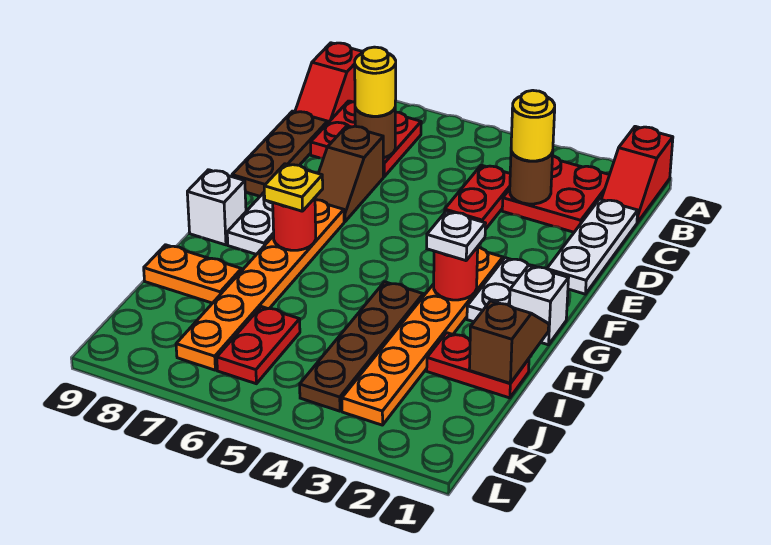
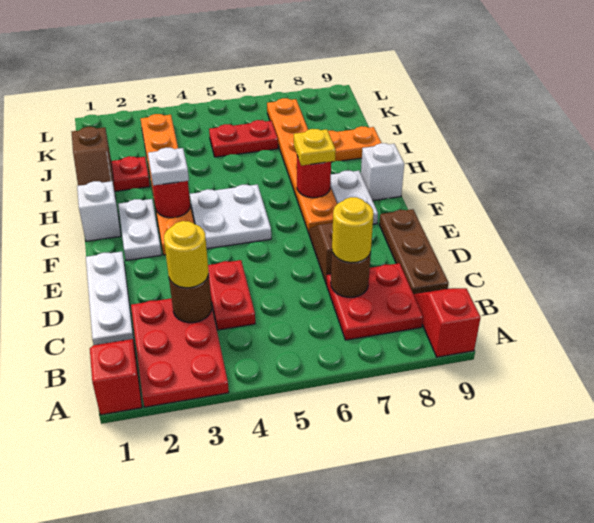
red plate B2:C3 level 1 -> red plate A2:C3 level 1
none -> white plate F4:G5 level 1
brown plate H4:K4 level 1 -> none
red plate J6:K6 level 1 -> red plate J5:J6 level 1

